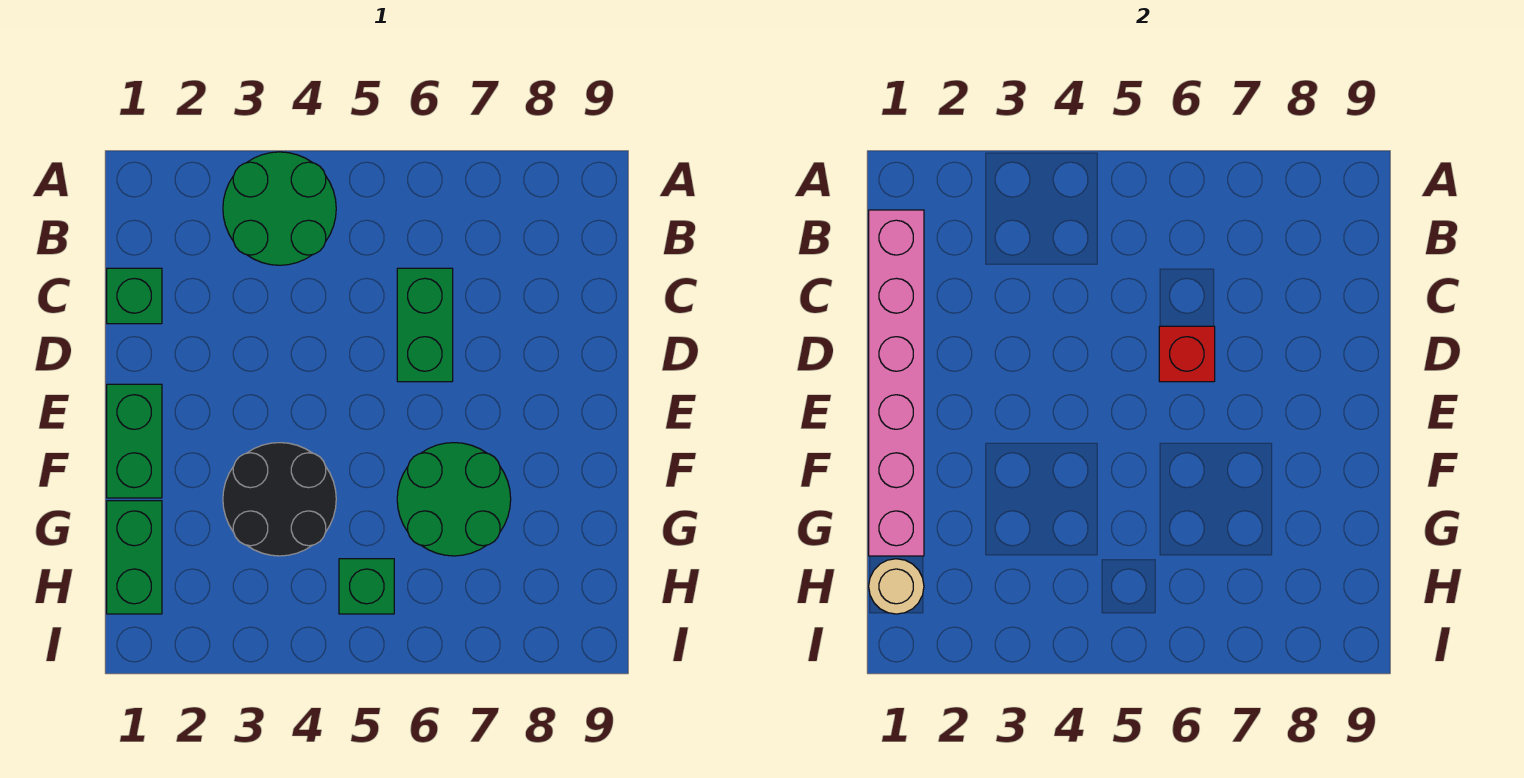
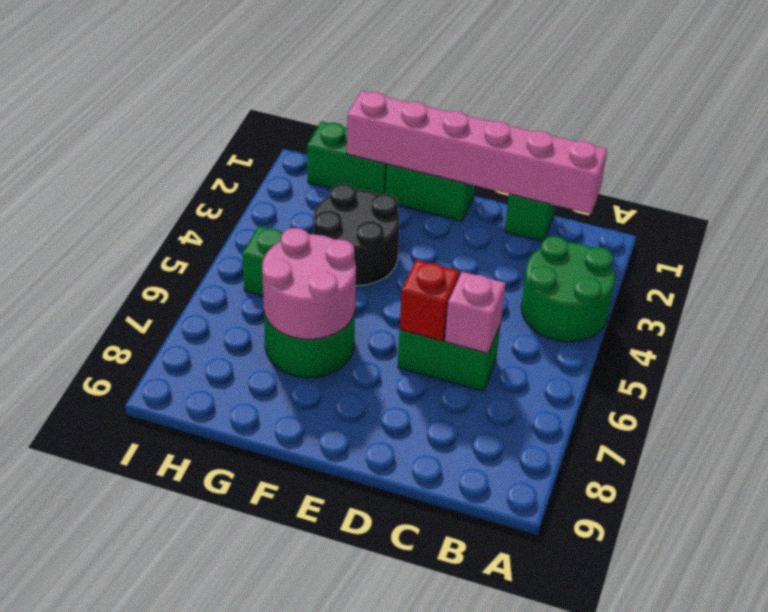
none -> pink brick C6 level 2
none -> pink round brick F6:G7 level 2
tan round brick H1 level 2 -> none

